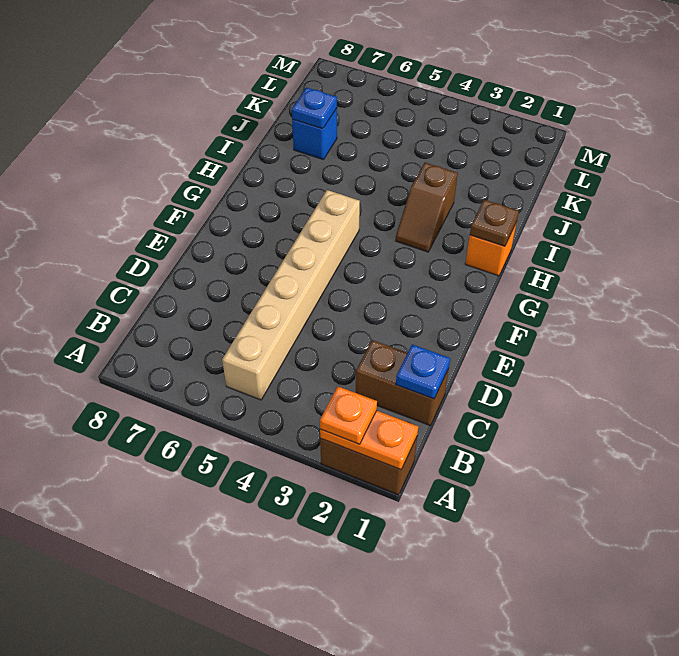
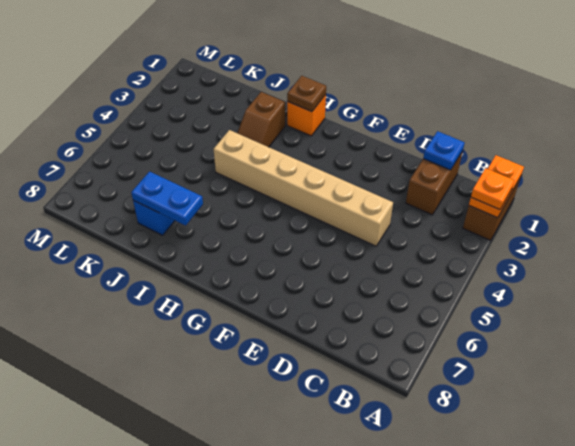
tan brick B5:G5 level 1 -> tan brick D4:I4 level 1
brown slope H3:I3 level 1 top I -> brown slope I2:I3 level 1 top 2
blue plate J7 level 2 -> blue plate I7:J7 level 2

